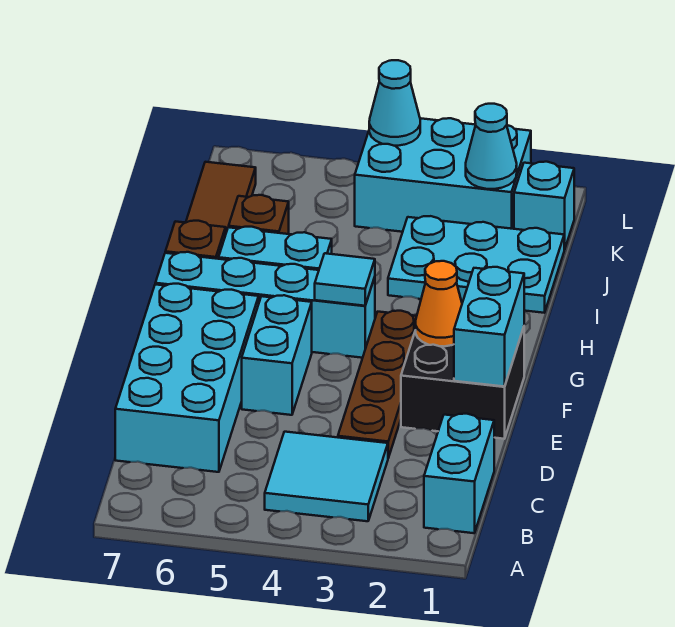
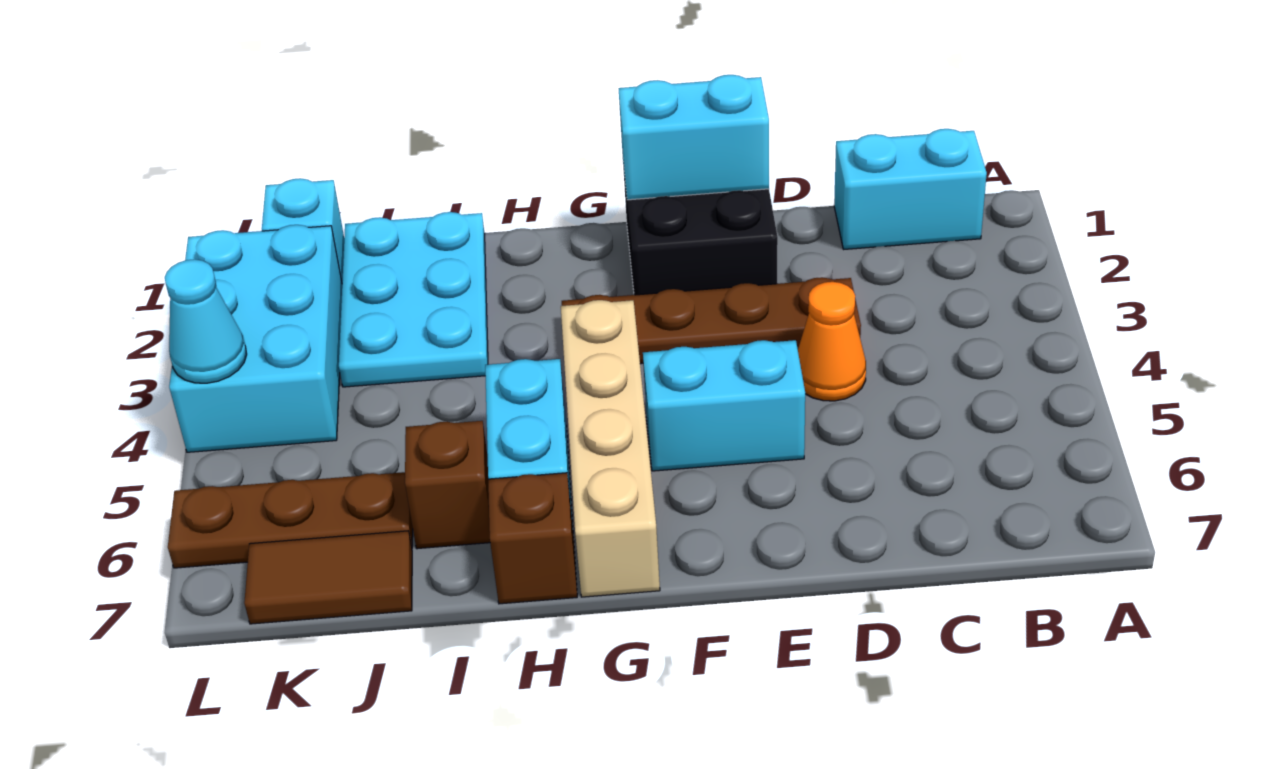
cyan tile B3:C4 level 1 -> none
cyan brick C6:F7 level 1 -> none
orange cone F2 level 2 -> orange cone D4 level 1
cyan brick G4:G7 level 1 -> tan brick G4:G7 level 1
cyan tile G4 level 2 -> none
none -> brown plate J6:L6 level 1
cyan cone K2 level 2 -> none

